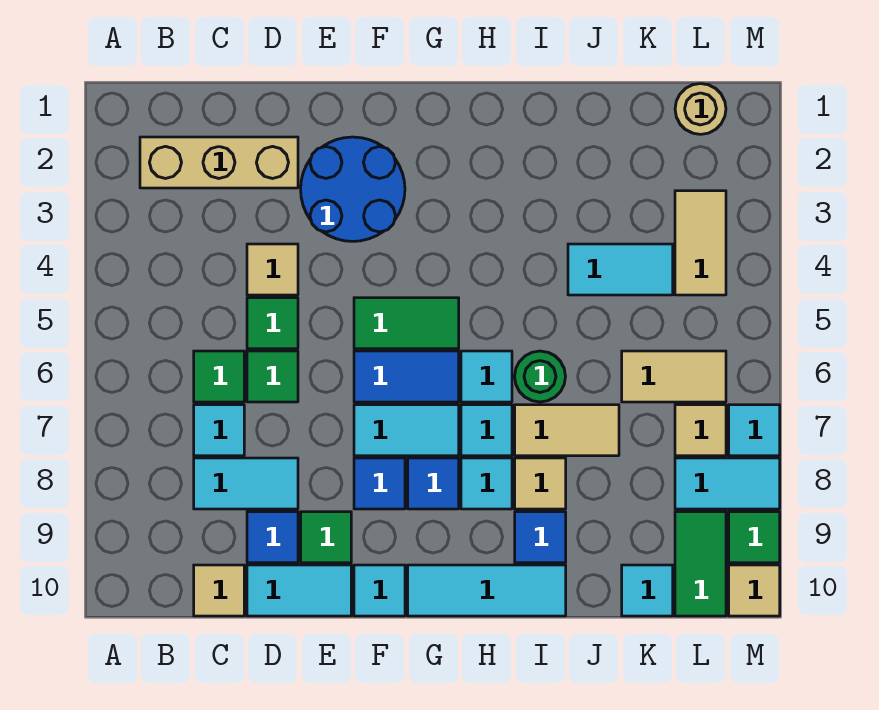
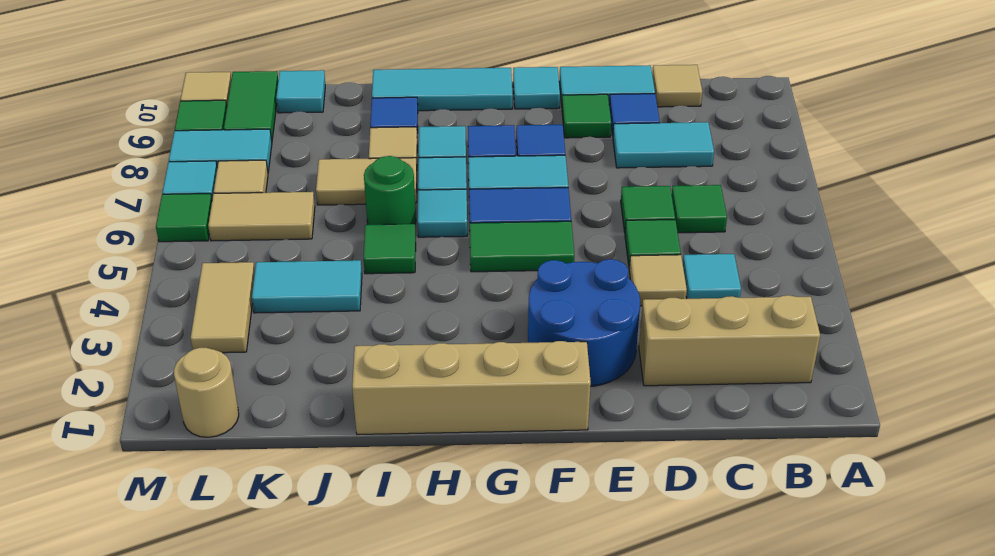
cyan tile C7 level 1 -> cyan tile C4 level 1
none -> tan brick F1:I1 level 1
none -> green tile I5 level 1
none -> green tile M6 level 1

